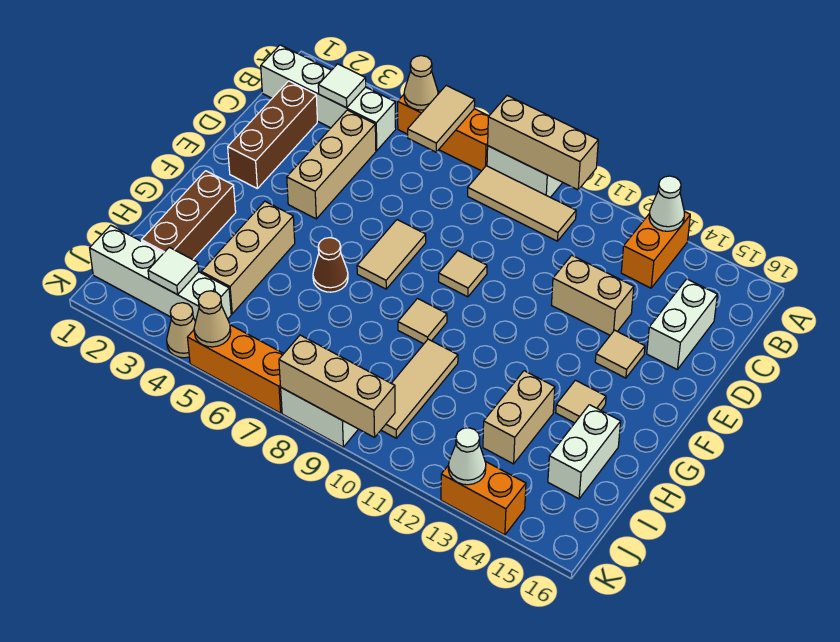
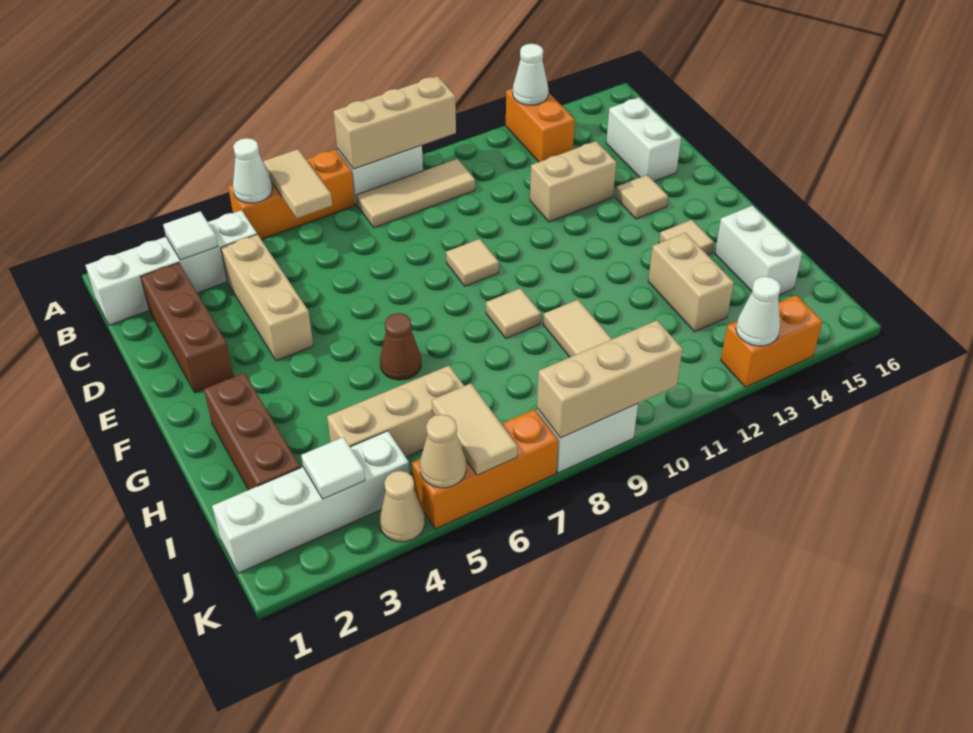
tan cone A5 level 2 -> white cone A5 level 2
tan tile E7:F7 level 1 -> tan tile J6:K6 level 2
tan brick G4:I4 level 1 -> tan brick I4:I6 level 1

